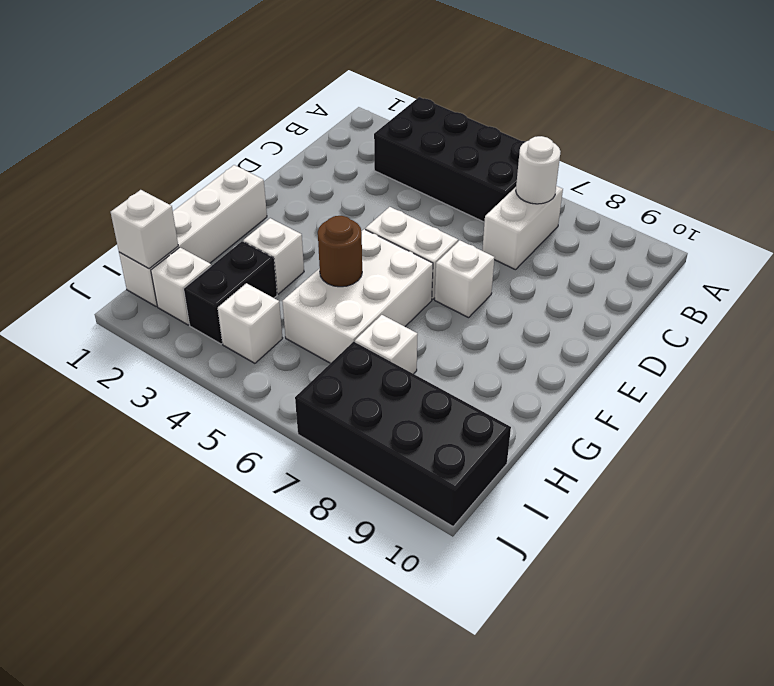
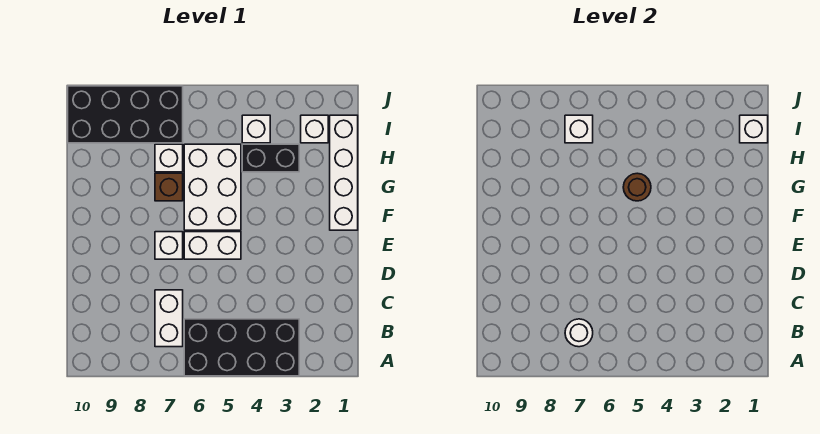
white brick G3 level 1 -> white brick I7 level 2
none -> brown brick G7 level 1
black brick H3:I3 level 1 -> black brick H3:H4 level 1

